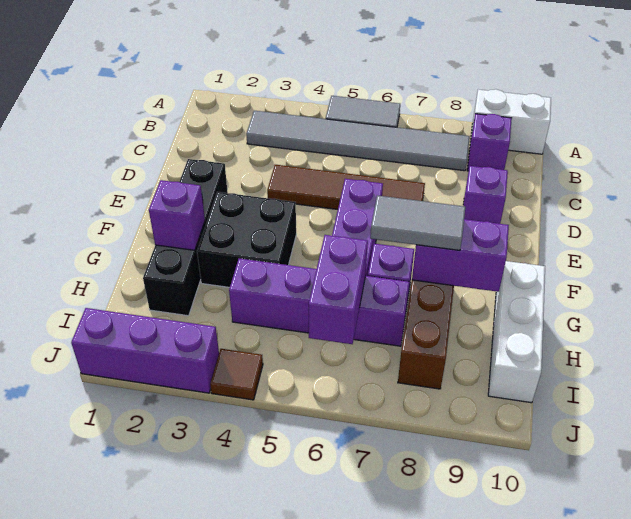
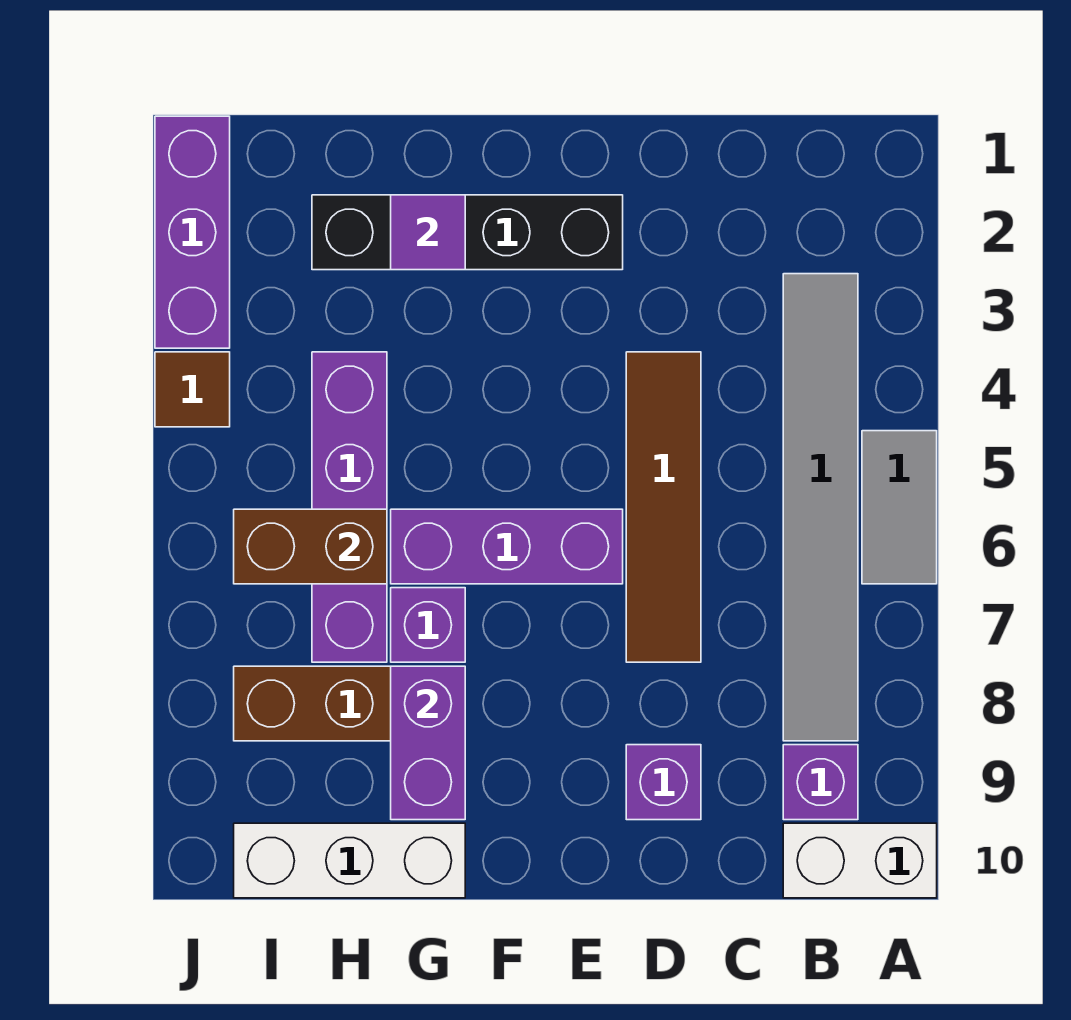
white brick A9:A10 level 1 -> white brick A10:B10 level 1
black brick F3:G4 level 1 -> none
purple brick G2 level 2 -> purple tile G2 level 2
grey tile G7:G8 level 3 -> none
purple brick H6:I6 level 2 -> brown brick H6:I6 level 2

